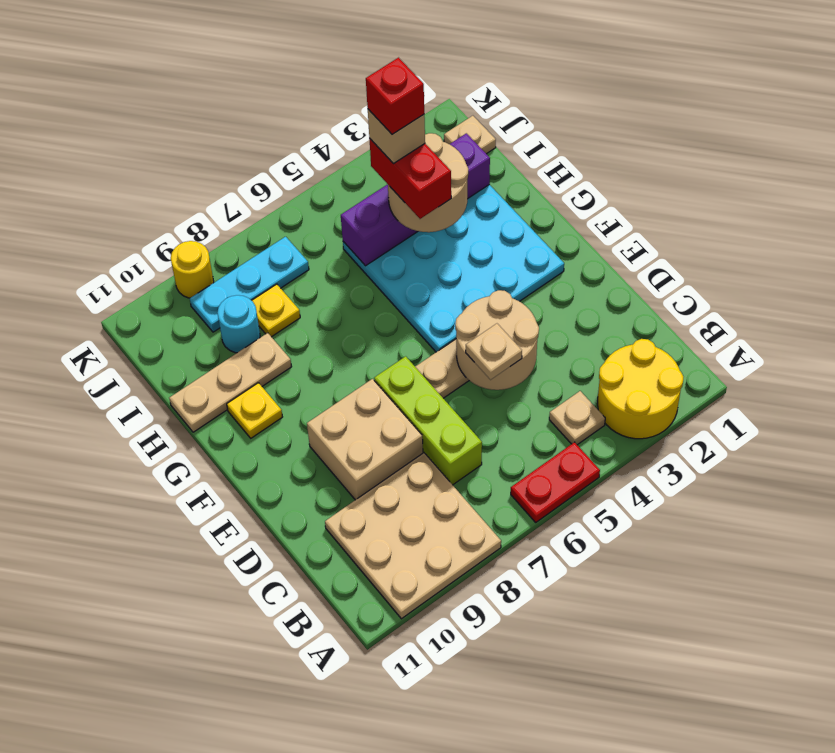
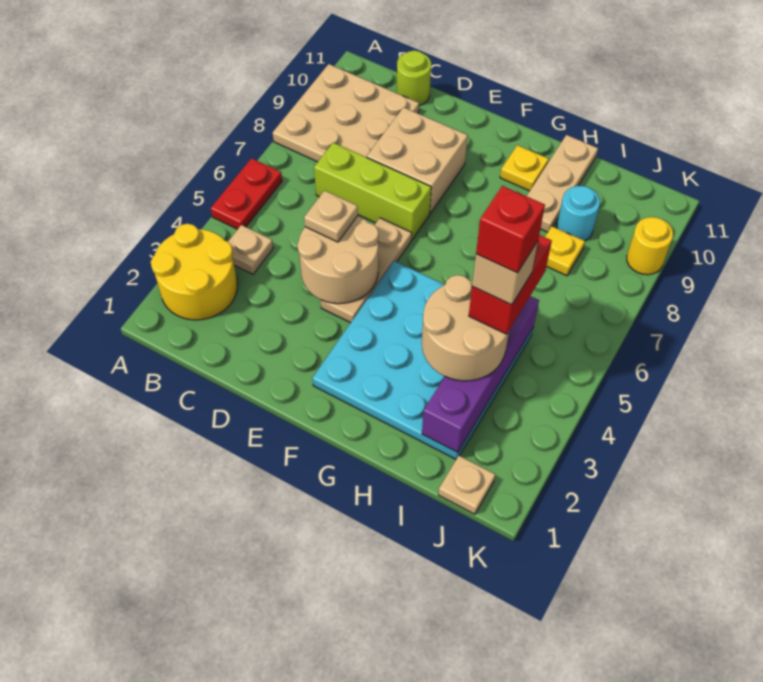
none -> lime round brick C11 level 1
red brick H4:I4 level 4 -> red brick I4:I5 level 4
cyan plate J7:J9 level 1 -> none

